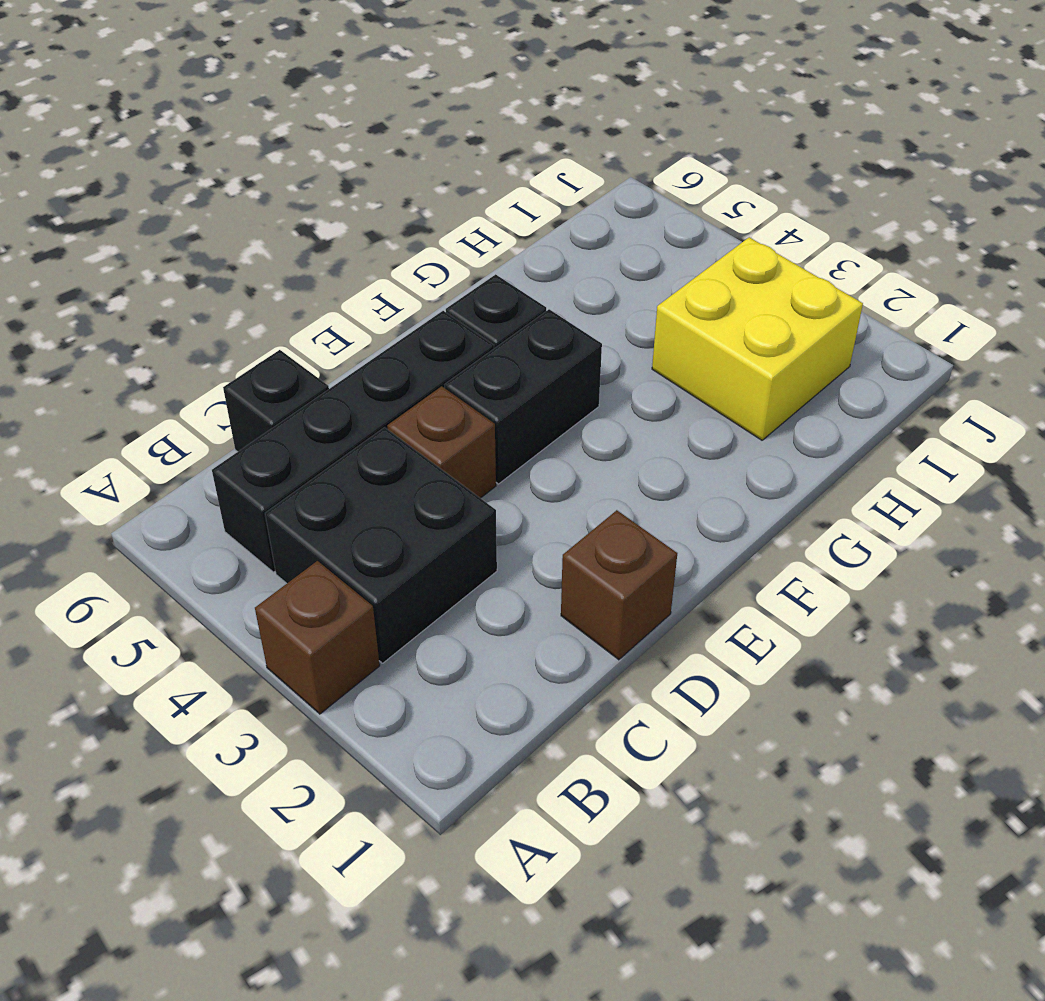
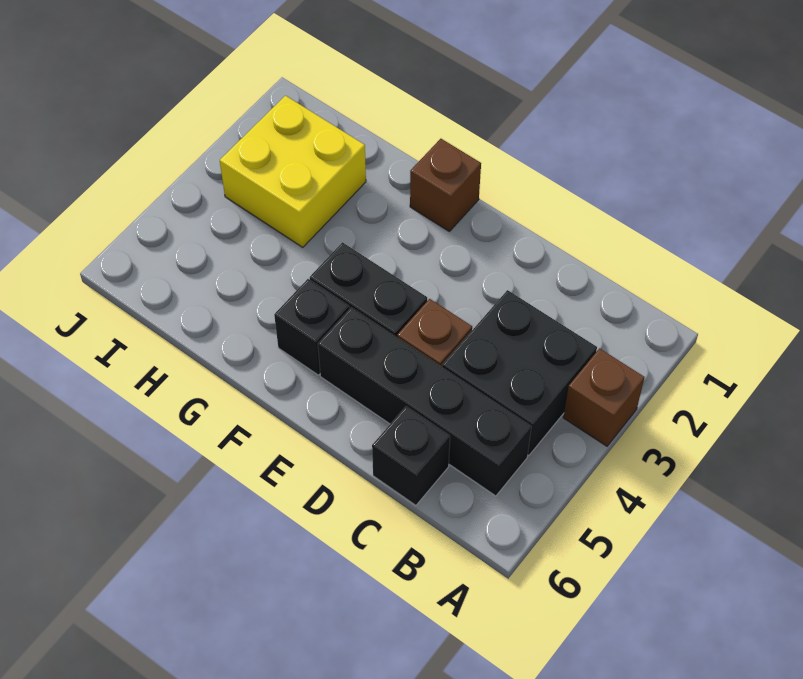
brown brick D1 level 1 -> brown brick F1 level 1

